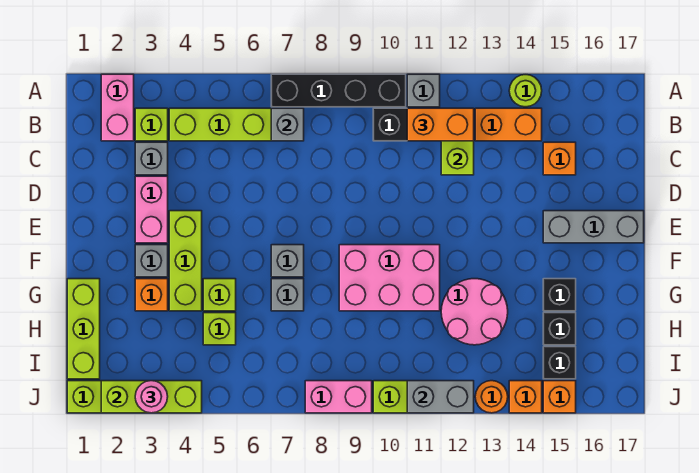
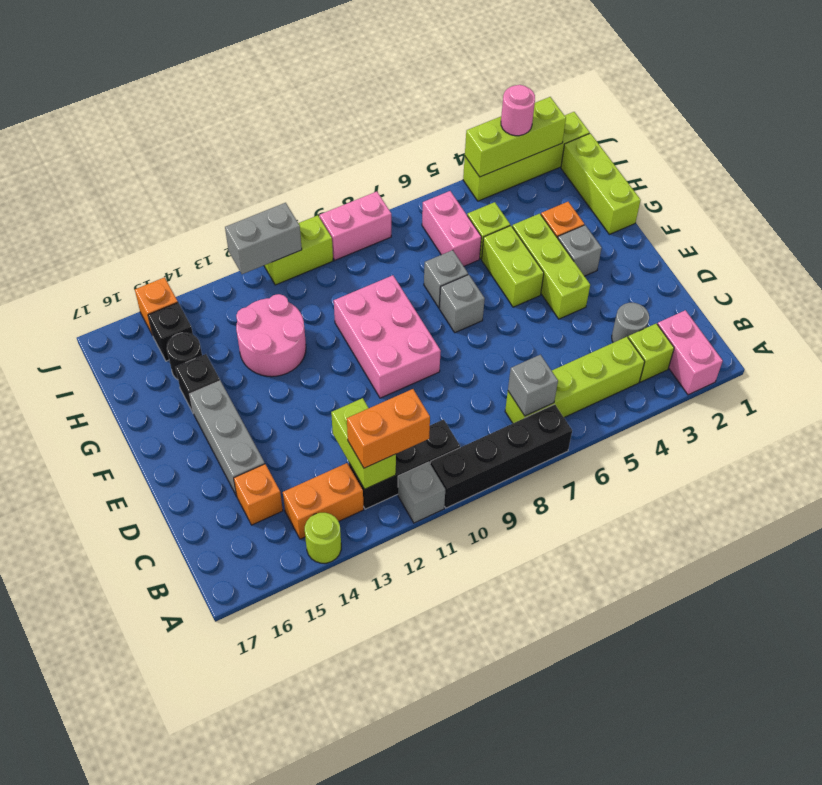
grey brick C3 level 1 -> grey round brick C3 level 1
pink brick D3:E3 level 1 -> pink brick H6:I6 level 1
grey brick E15:E17 level 1 -> grey brick D15:F15 level 1
pink brick F9:G11 level 1 -> pink brick E9:G10 level 1
lime brick G5 level 1 -> lime brick F5:G5 level 1
black brick H15 level 1 -> black round brick H15 level 1
orange round brick J13 level 1 -> none
orange brick J14 level 1 -> none

